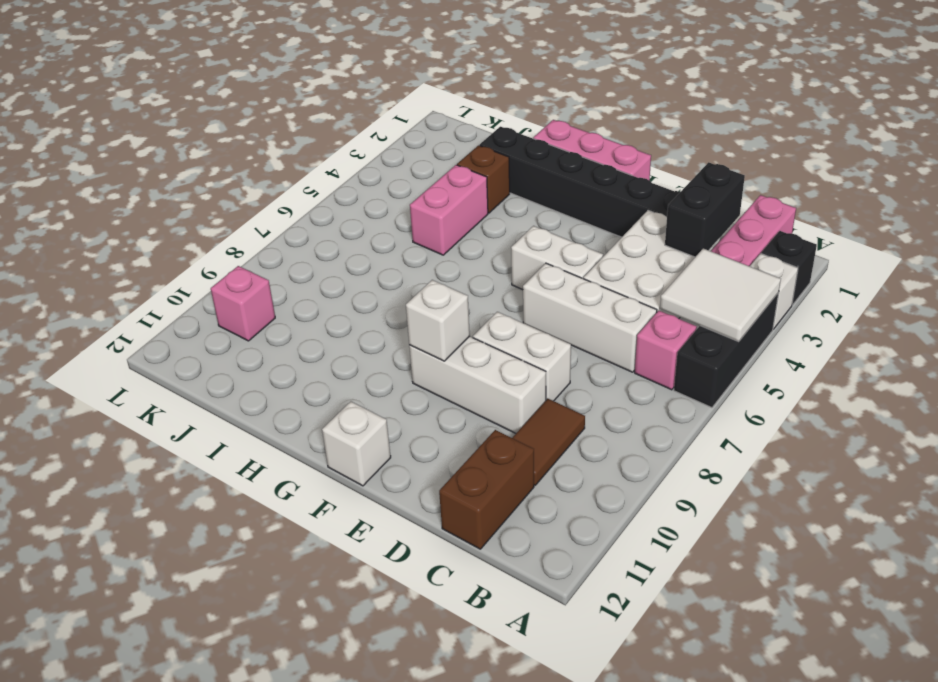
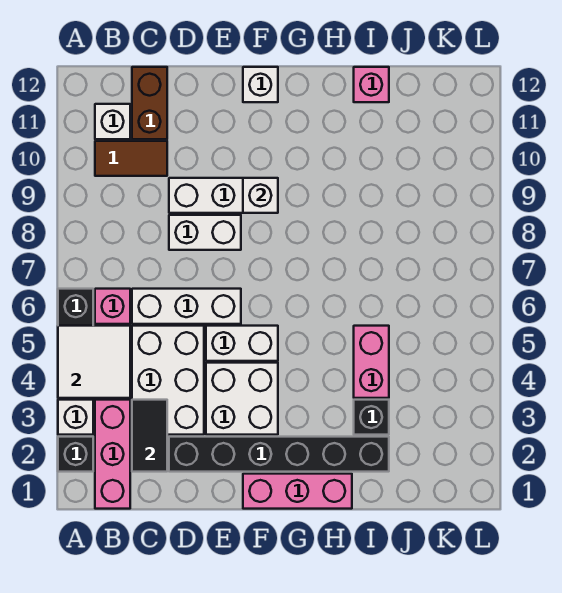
none -> white brick B11 level 1
black brick C2:C3 level 2 -> black tile C2:C3 level 2
brown tile C9:C10 level 1 -> brown tile B10:C10 level 1
none -> white brick E3:F4 level 1
brown brick I3 level 1 -> black brick I3 level 1
pink brick K10 level 1 -> pink brick I12 level 1

